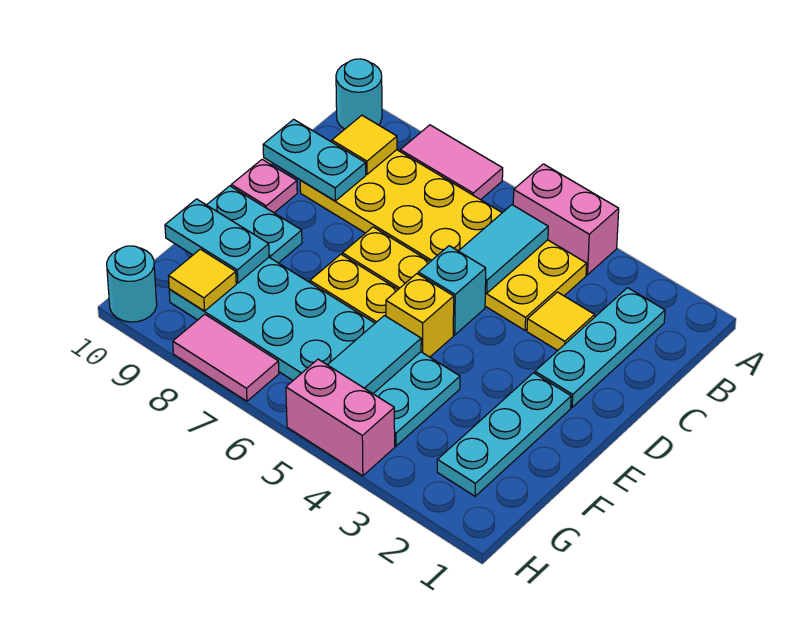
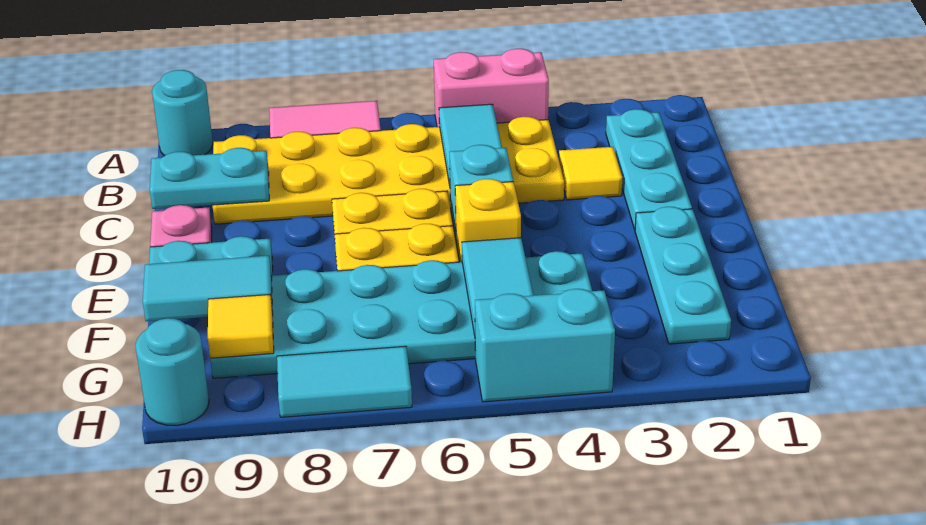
yellow tile B9 level 2 -> none
cyan plate F9:F10 level 2 -> cyan tile F9:F10 level 2
pink brick H4:H5 level 1 -> cyan brick H4:H5 level 1
pink tile H7:H8 level 1 -> cyan tile H7:H8 level 1

